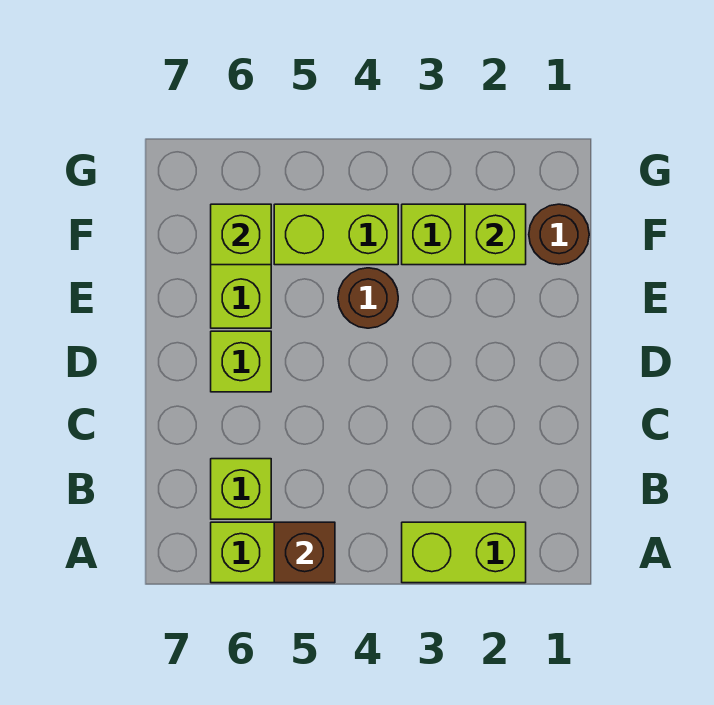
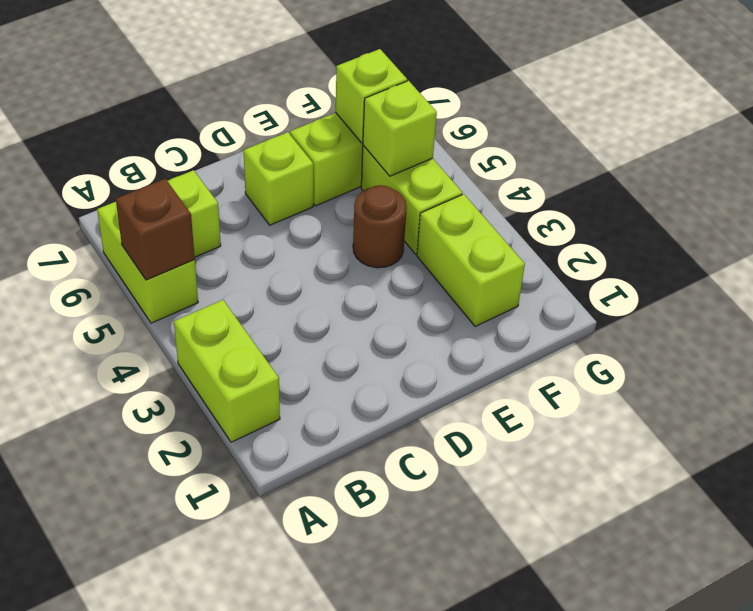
brown round brick F1 level 1 -> none
lime brick F2 level 2 -> lime brick F5 level 2

